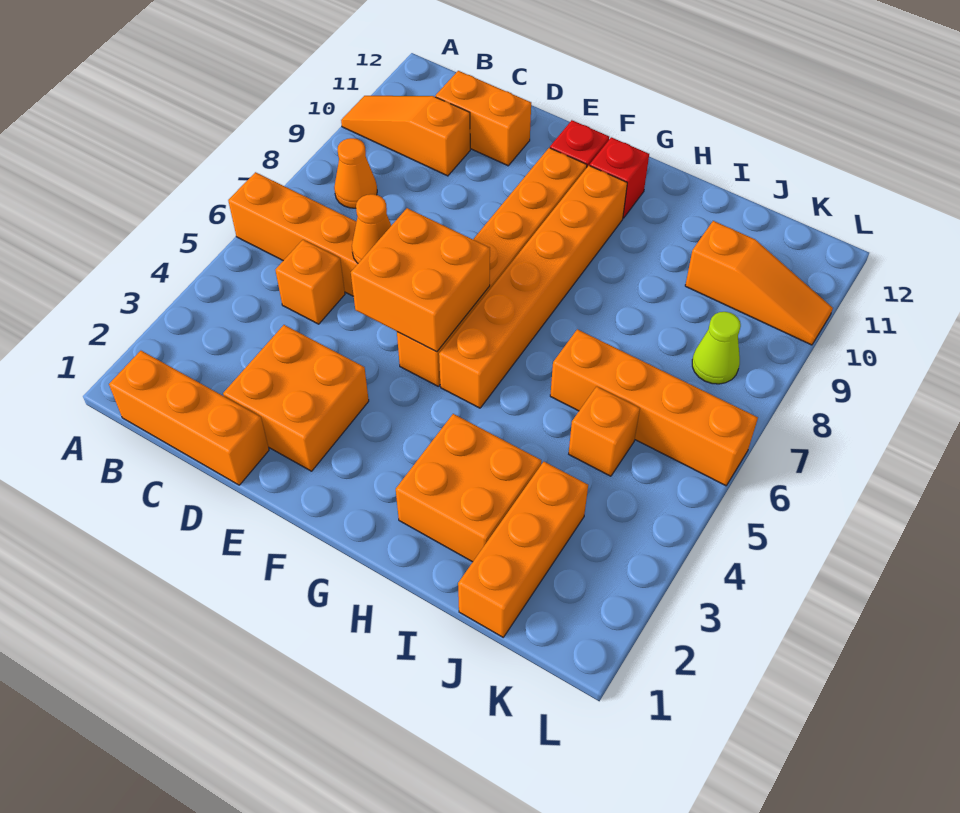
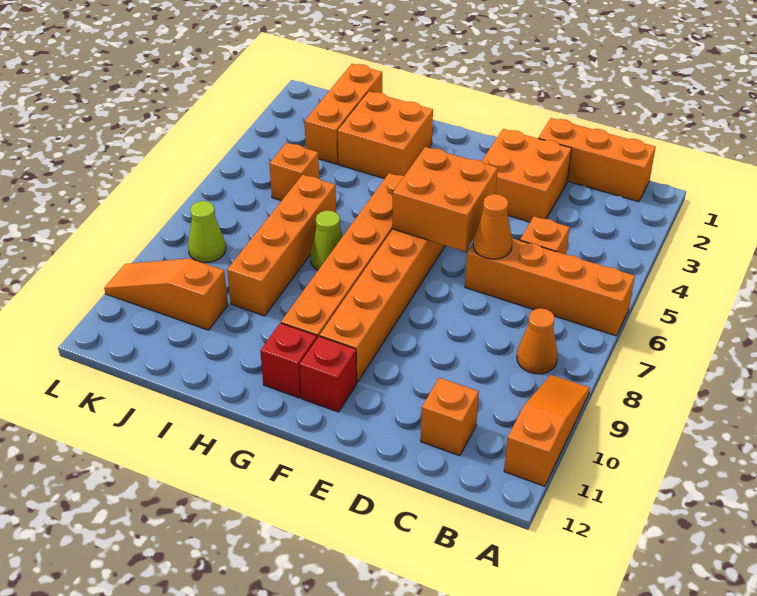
orange slope A10:C10 level 1 top C -> orange slope A9:A11 level 1 top 11
orange brick C11:D11 level 1 -> orange brick C11 level 1
none -> lime cone H7 level 1
orange brick I6:L6 level 1 -> orange brick I6:I9 level 1

